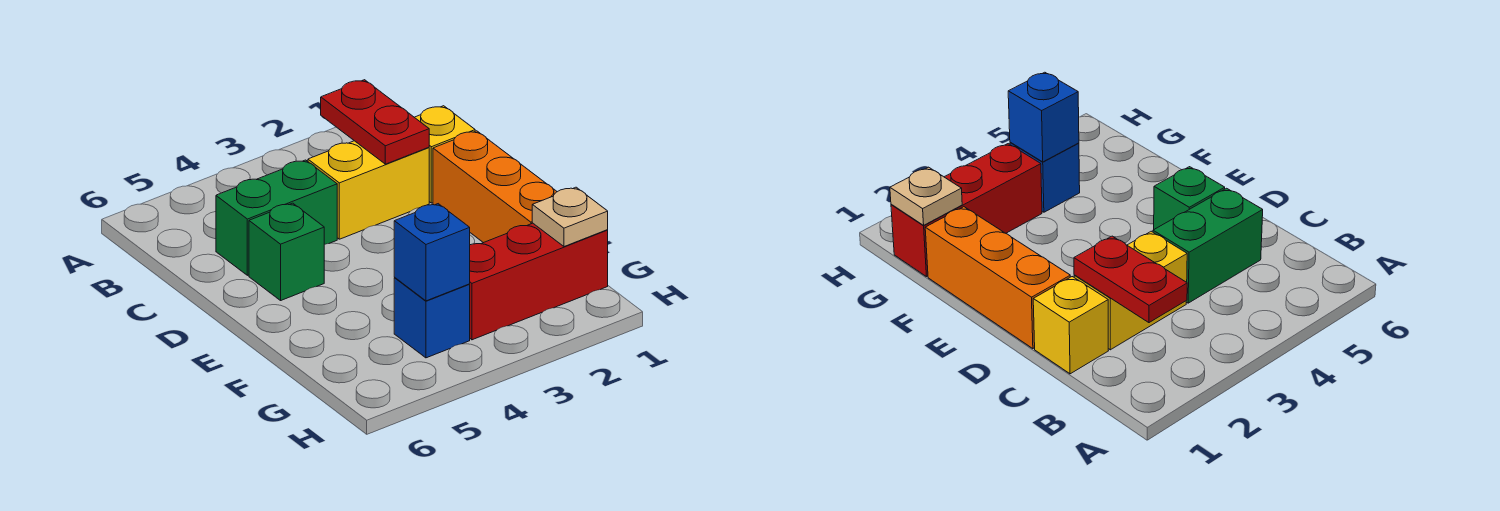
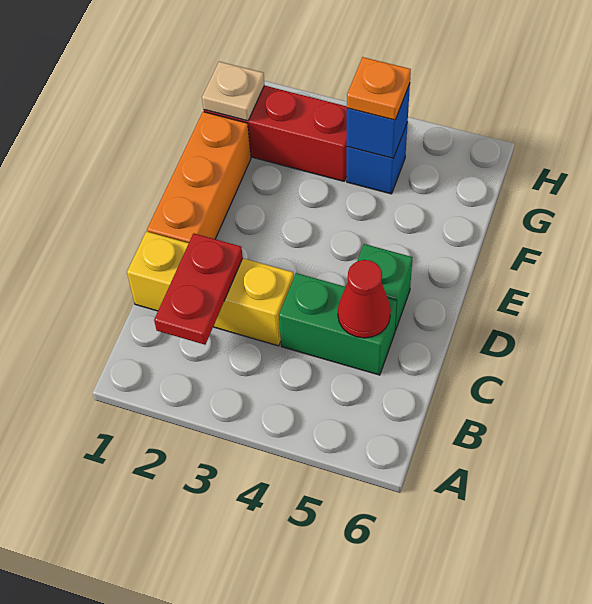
none -> red cone C5 level 2
none -> orange plate G4 level 3

